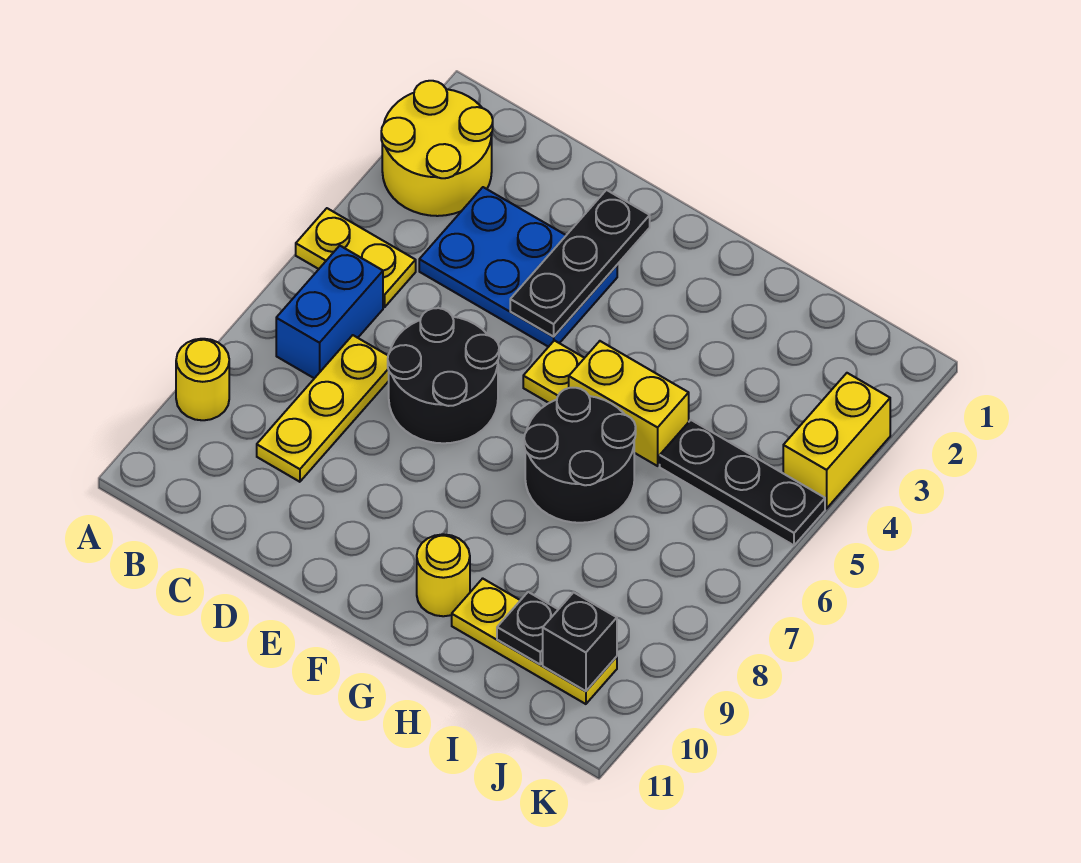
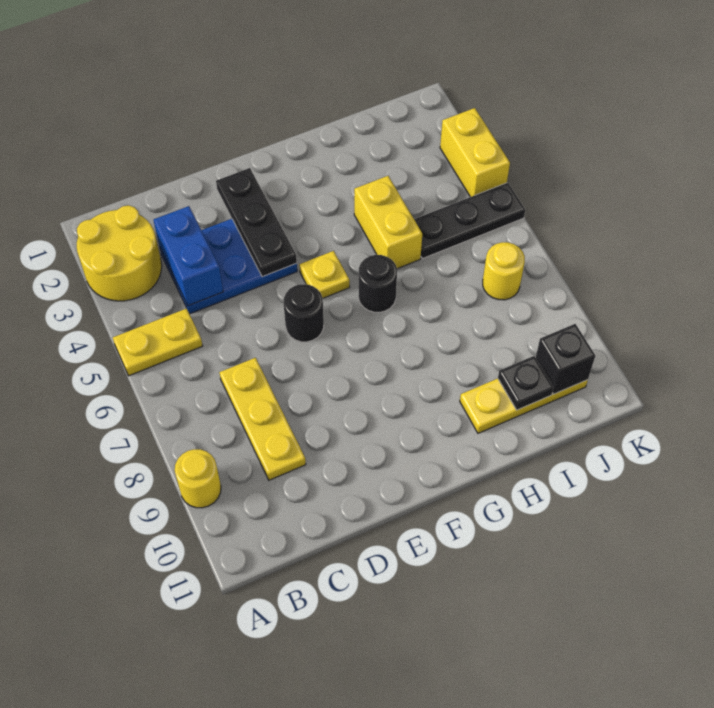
blue brick B6:B7 level 1 -> blue brick C3:C4 level 2
black round brick D6:E7 level 1 -> black round brick E6 level 1
yellow brick G5:H5 level 1 -> yellow brick H4:H5 level 1
black round brick G6:H7 level 1 -> black round brick G6 level 1
yellow round brick G10 level 1 -> yellow round brick J7 level 1

